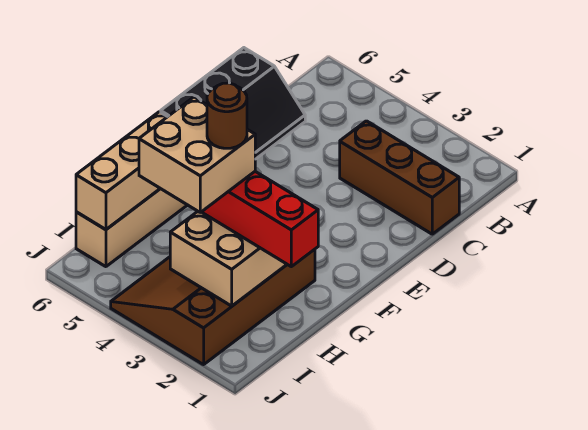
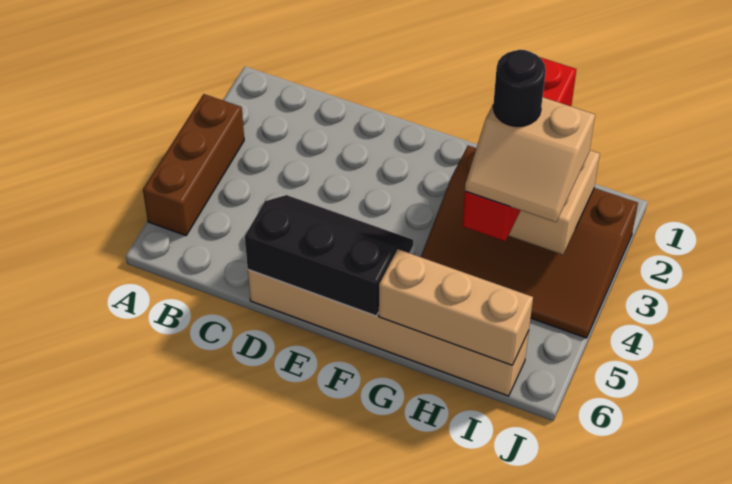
brown brick C1:C3 level 1 -> brown brick A3:A5 level 1
tan brick H3:I4 level 4 -> tan slope H3:I4 level 4 top 3
brown round brick H3 level 5 -> black round brick H3 level 5

